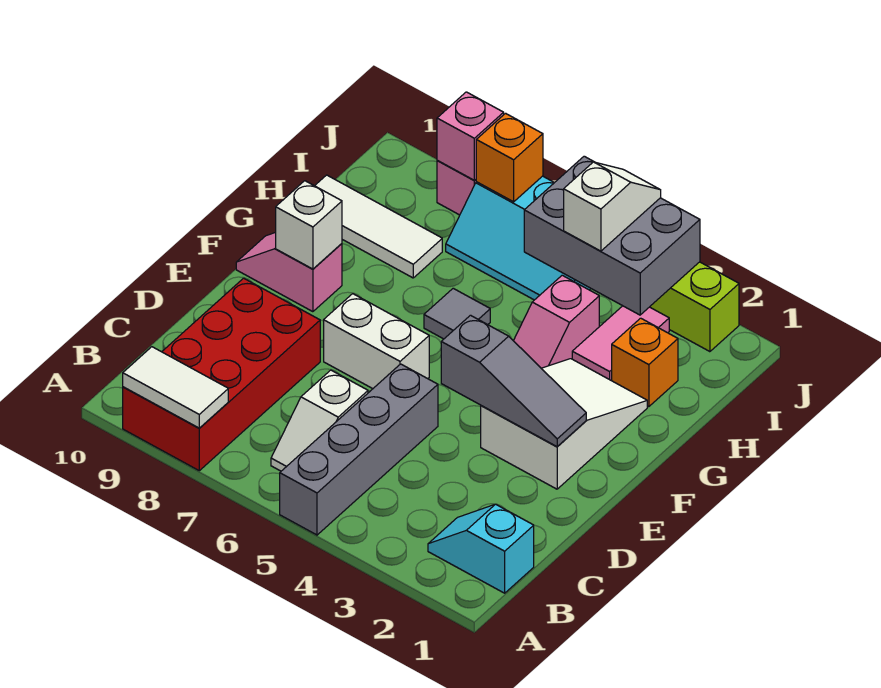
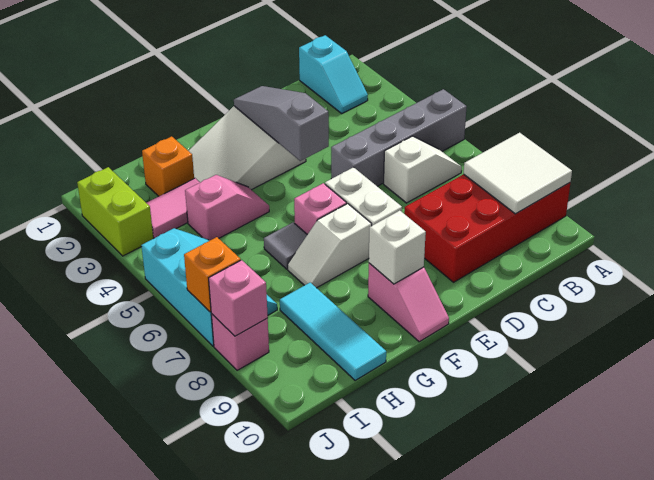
white tile A8:A9 level 2 -> white tile A8:B9 level 2
none -> pink brick F6 level 1
white tile H8:H10 level 1 -> cyan tile H8:H10 level 1
grey brick I3:J5 level 2 -> none
white slope I4:J4 level 3 top I -> white slope F7:G7 level 1 top F

